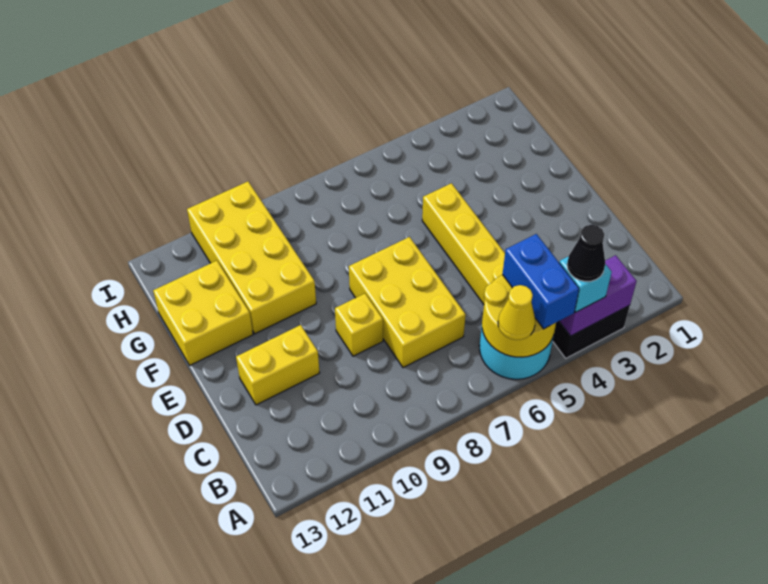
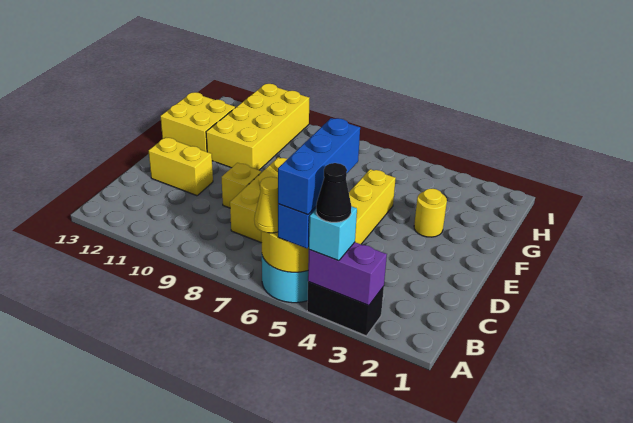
none -> blue brick A5:C5 level 4
none -> yellow round brick F3 level 1

